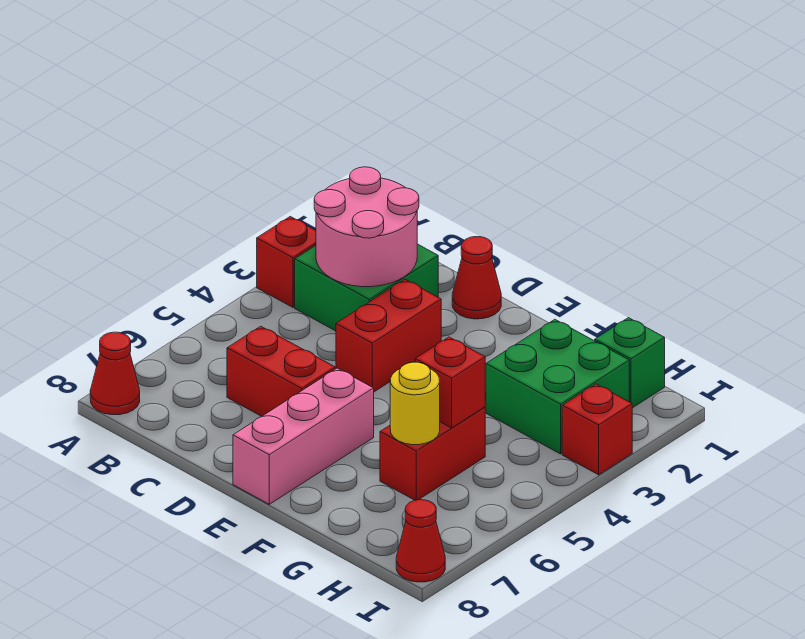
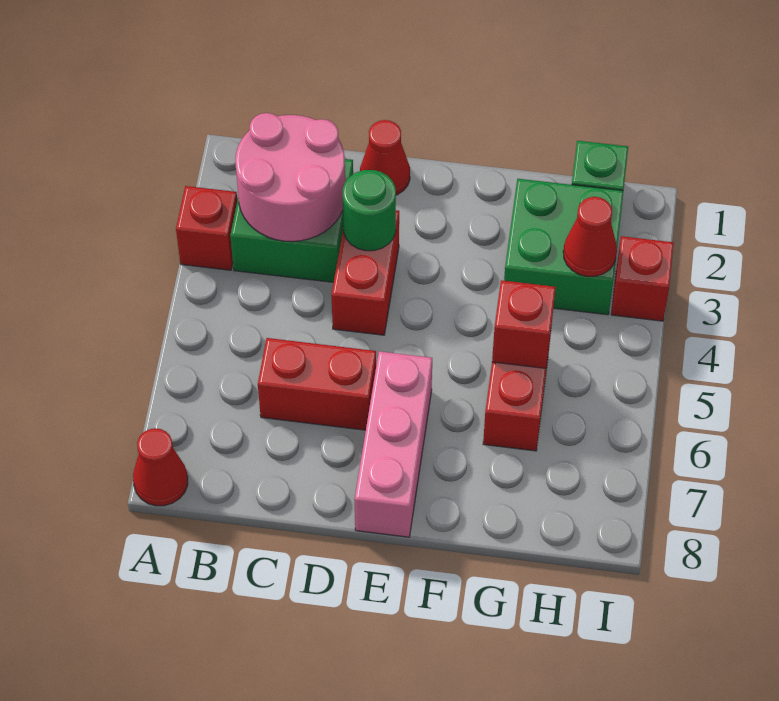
none -> green round brick D3 level 2
yellow round brick G6 level 2 -> none
red cone I8 level 1 -> red cone H3 level 2

